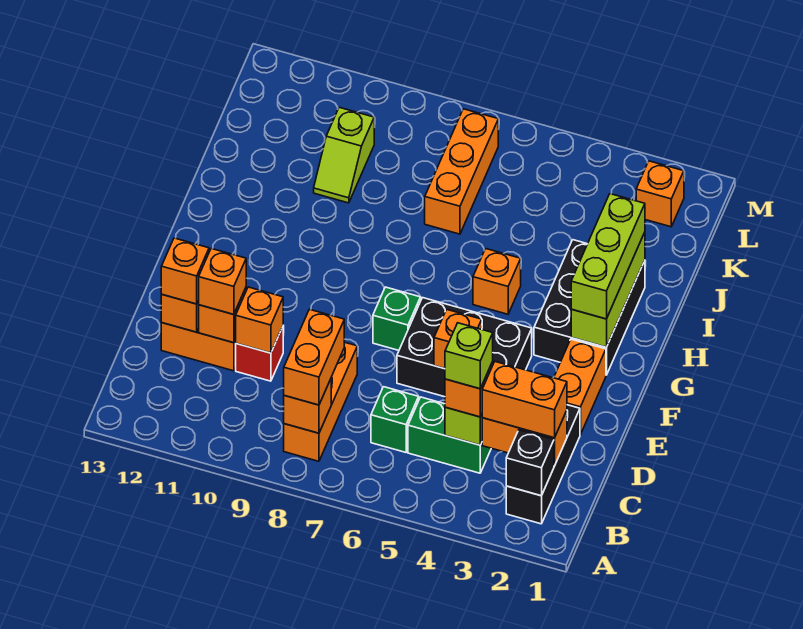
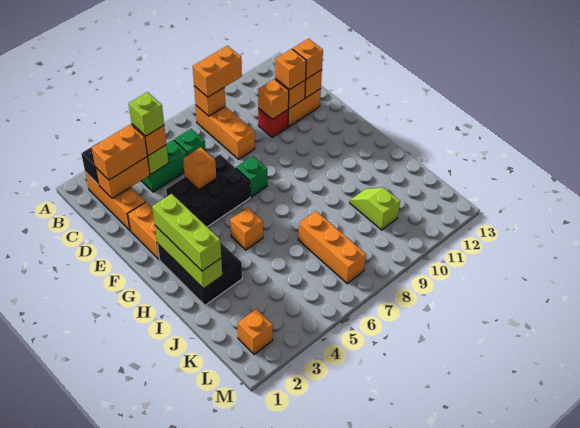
black brick B2:D2 level 1 -> orange brick B2:D2 level 1
orange brick B8:C8 level 3 -> orange brick B8:B9 level 3

